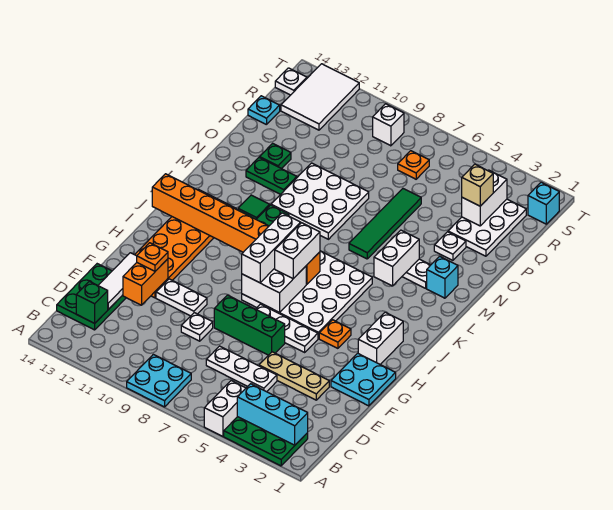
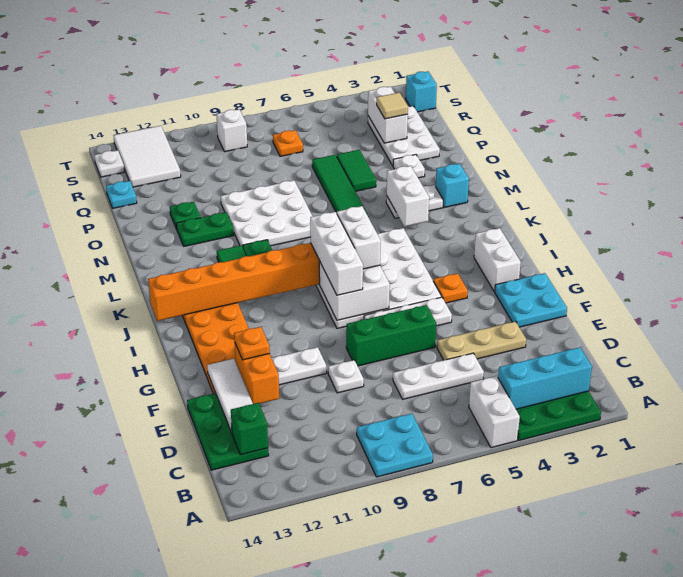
none -> green tile O5:P5 level 1
tan brick Q3 level 3 -> tan tile Q3 level 3

